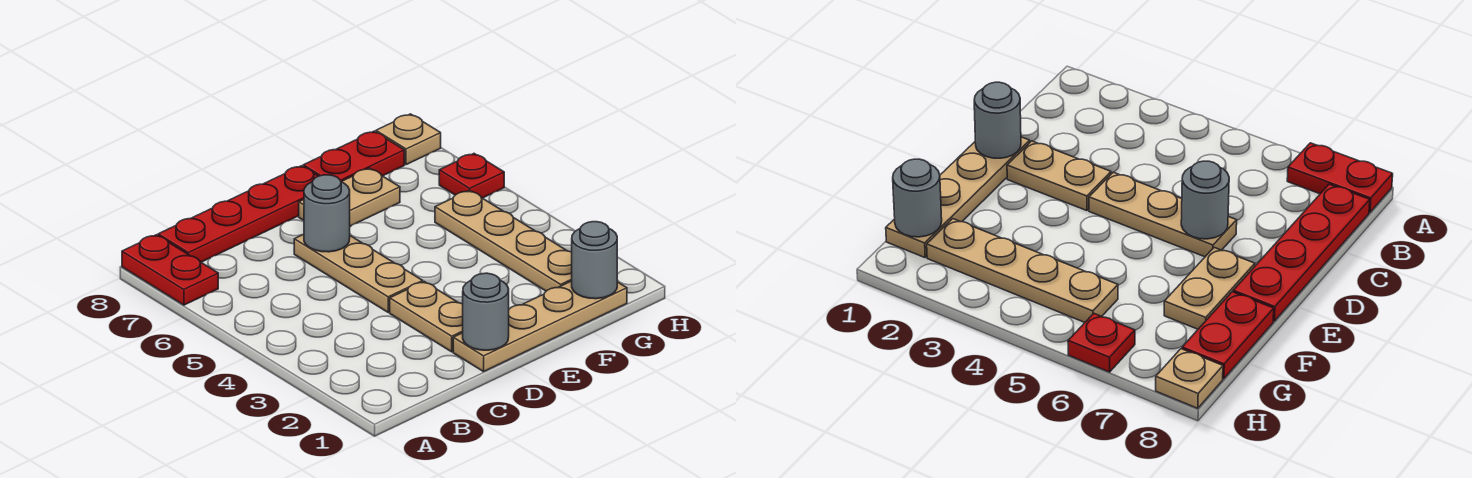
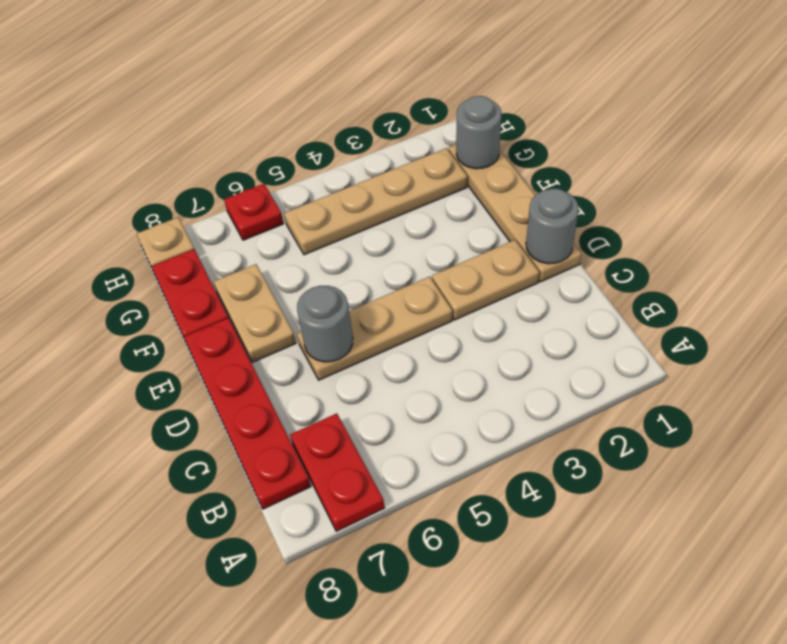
red plate A7:A8 level 1 -> red plate A7:B7 level 1

